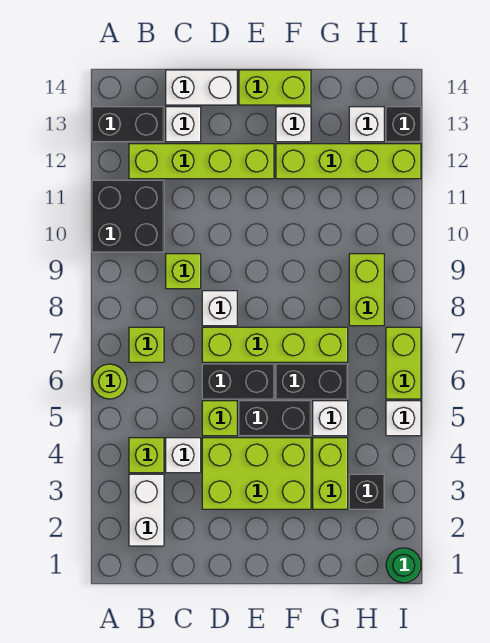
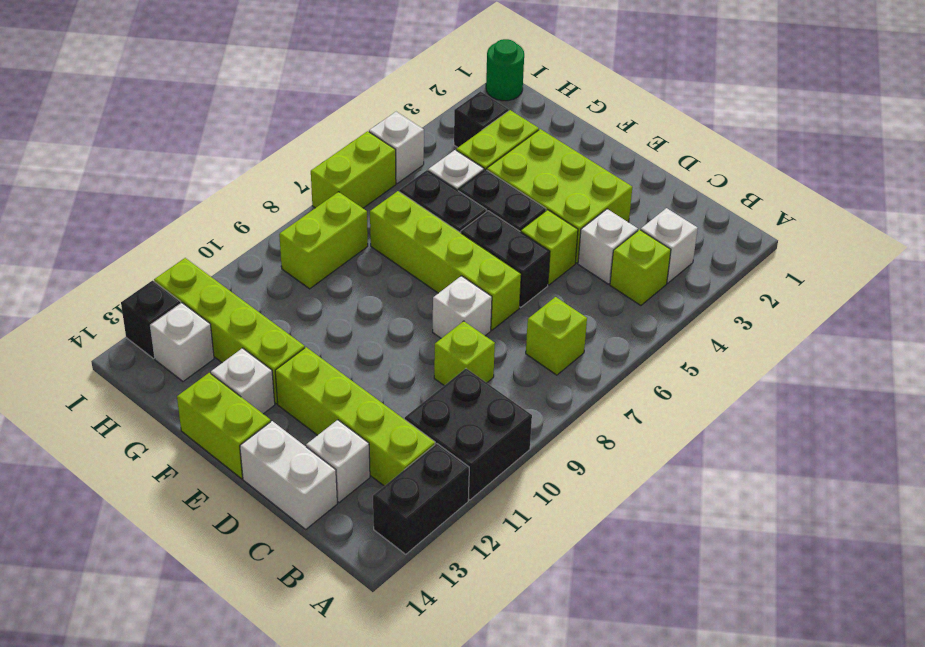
lime round brick A6 level 1 -> none
black brick A13:B13 level 1 -> black brick A12:A13 level 1
white brick B2:B3 level 1 -> white brick B3 level 1

